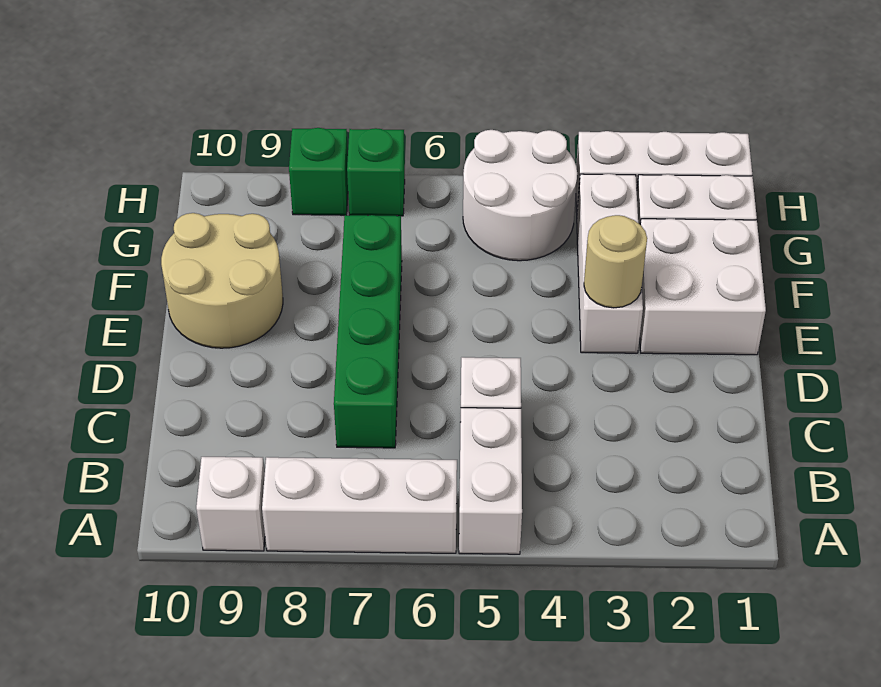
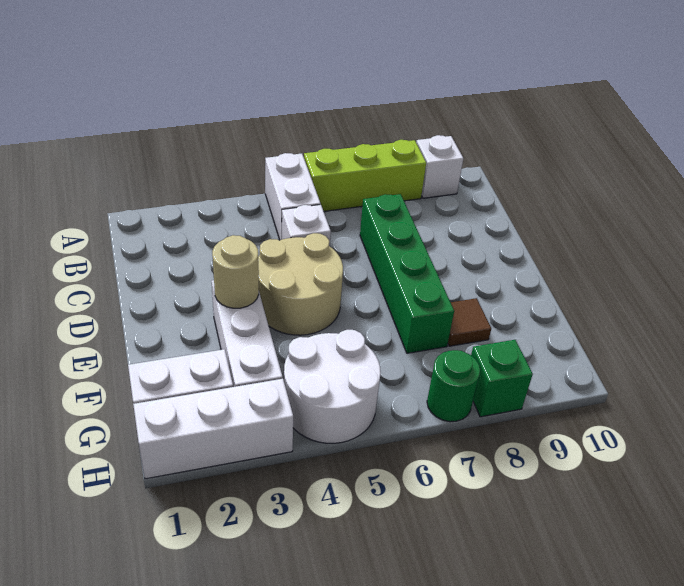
white brick A6:A8 level 1 -> lime brick A6:A8 level 1
white brick E1:F2 level 1 -> none
tan round brick E9:F10 level 1 -> tan round brick D4:E5 level 1
none -> brown tile F8 level 1
green brick H7 level 1 -> green round brick H7 level 1

